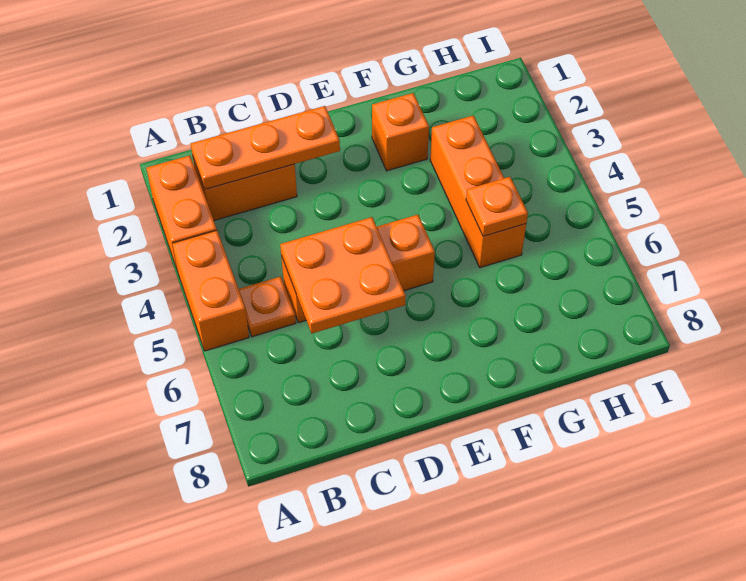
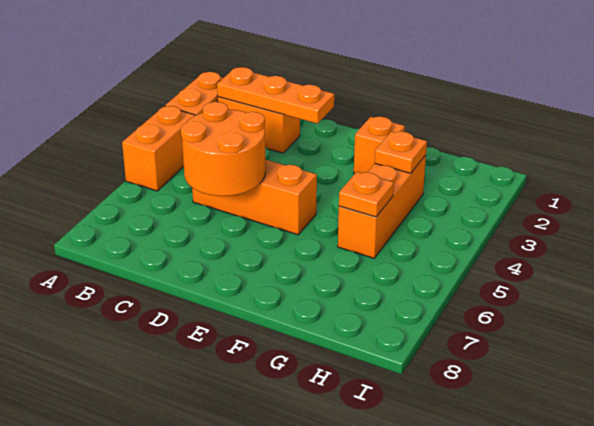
orange plate B5 level 1 -> orange plate G3 level 2
orange plate C5:D6 level 2 -> orange round brick C5:D6 level 2

